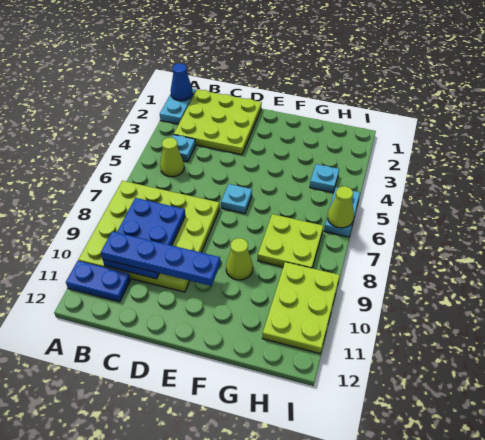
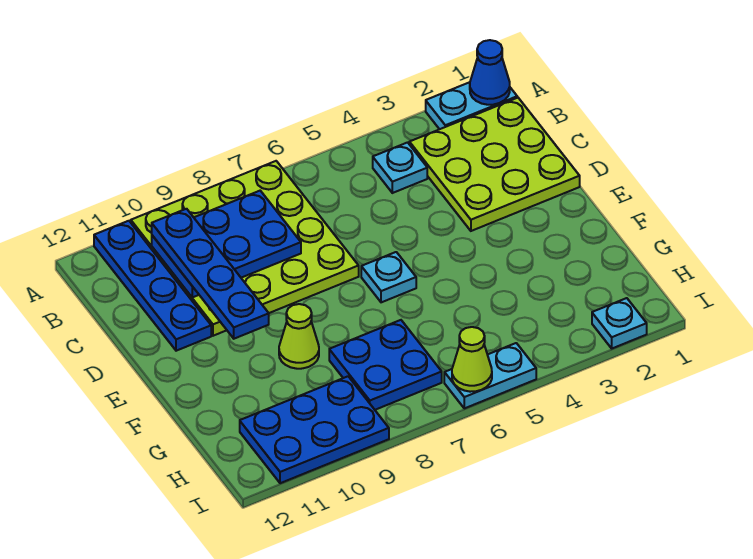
blue plate A11:B11 level 1 -> blue plate A11:D11 level 1
lime cone B5 level 1 -> none
lime plate G7:H8 level 1 -> blue plate G7:H8 level 1
cyan plate H4 level 1 -> cyan plate I2 level 1
lime plate H9:I11 level 1 -> blue plate H9:I11 level 1

